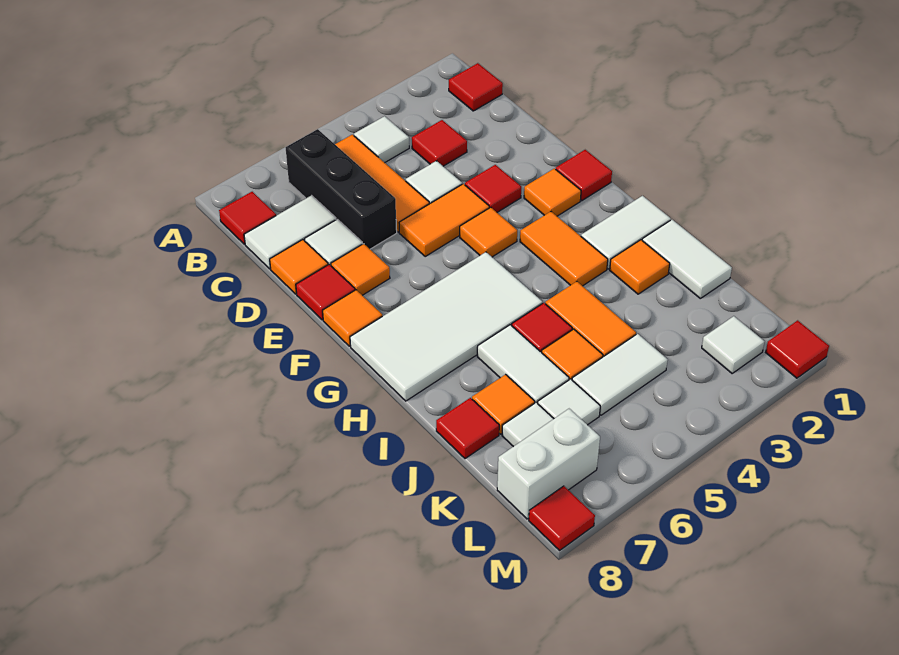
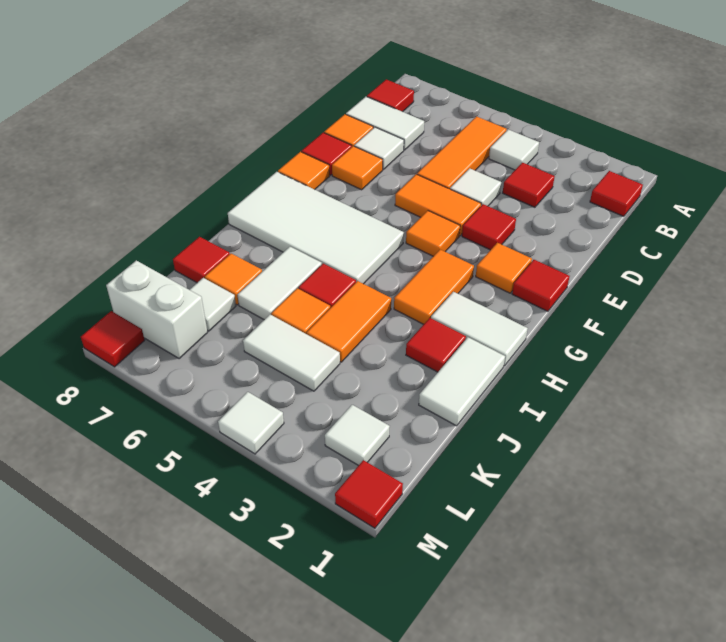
black brick B6:D6 level 1 -> none
orange tile I2 level 1 -> red tile I2 level 1
white tile K6 level 1 -> white tile M4 level 1

